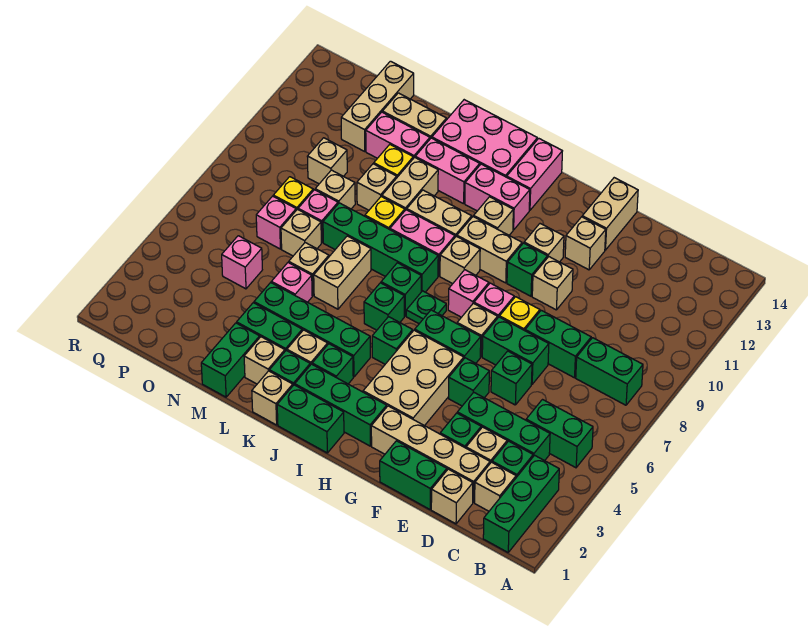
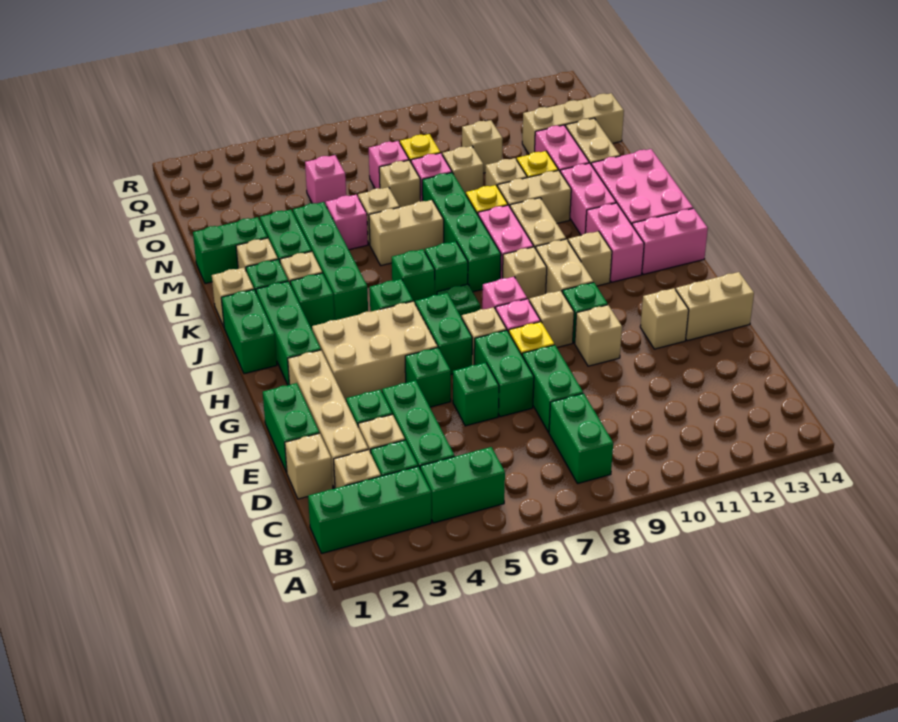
green brick B5:C5 level 1 -> green brick B4:B5 level 1
tan brick G11 level 1 -> tan brick G9 level 1

